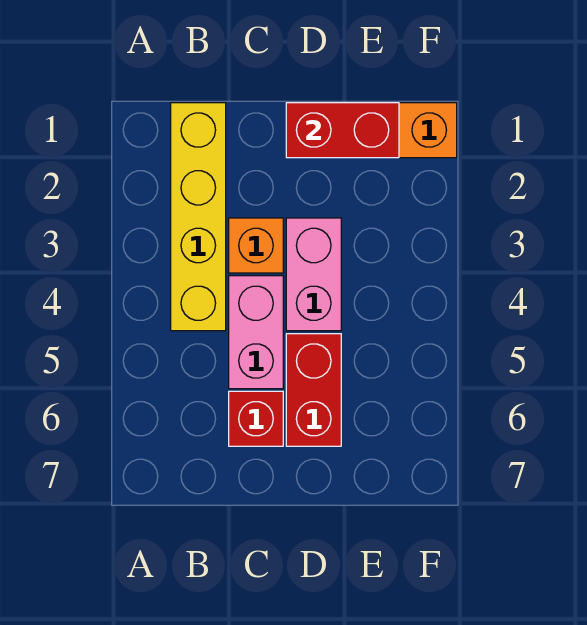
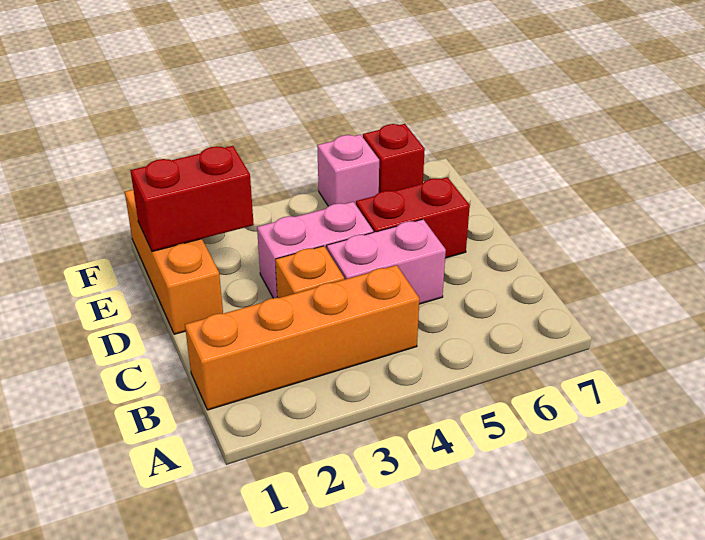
yellow brick B1:B4 level 1 -> orange brick B1:B4 level 1
red brick C6 level 1 -> red brick F6 level 1
red brick D1:E1 level 2 -> red brick E1:E2 level 2
none -> pink brick F5 level 1

